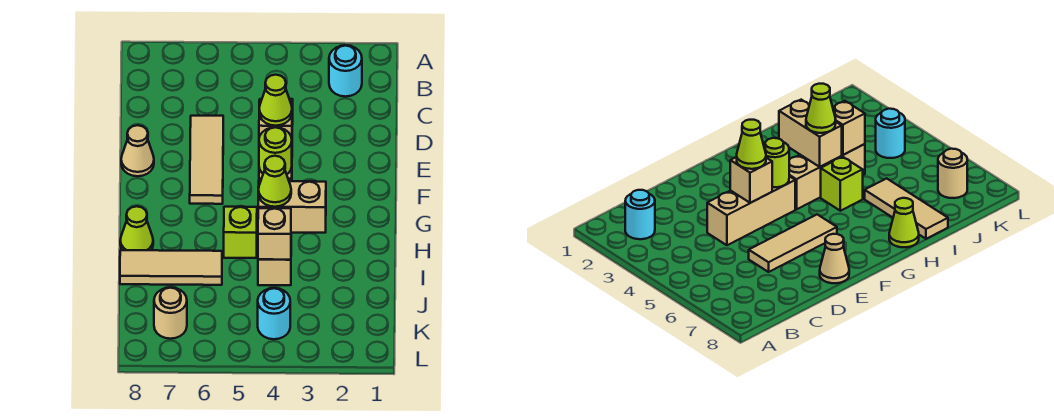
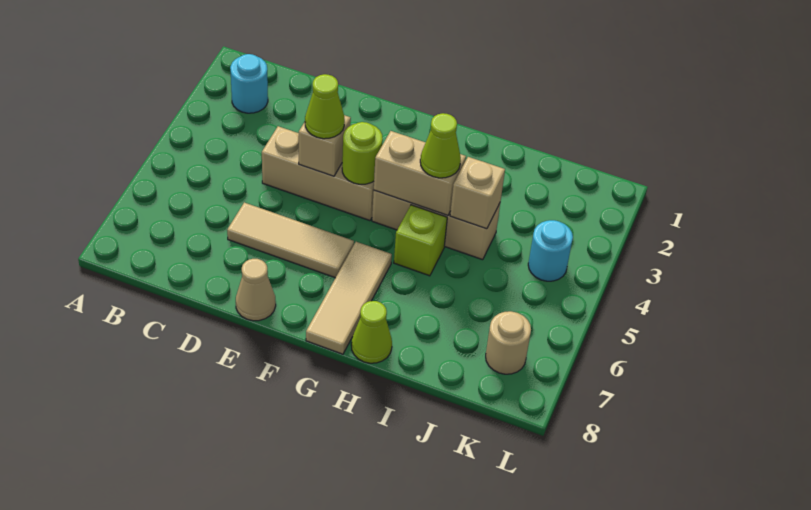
tan brick H3:H4 level 2 -> tan brick G4:H4 level 2
tan tile I6:I8 level 1 -> tan tile G6:G8 level 1

